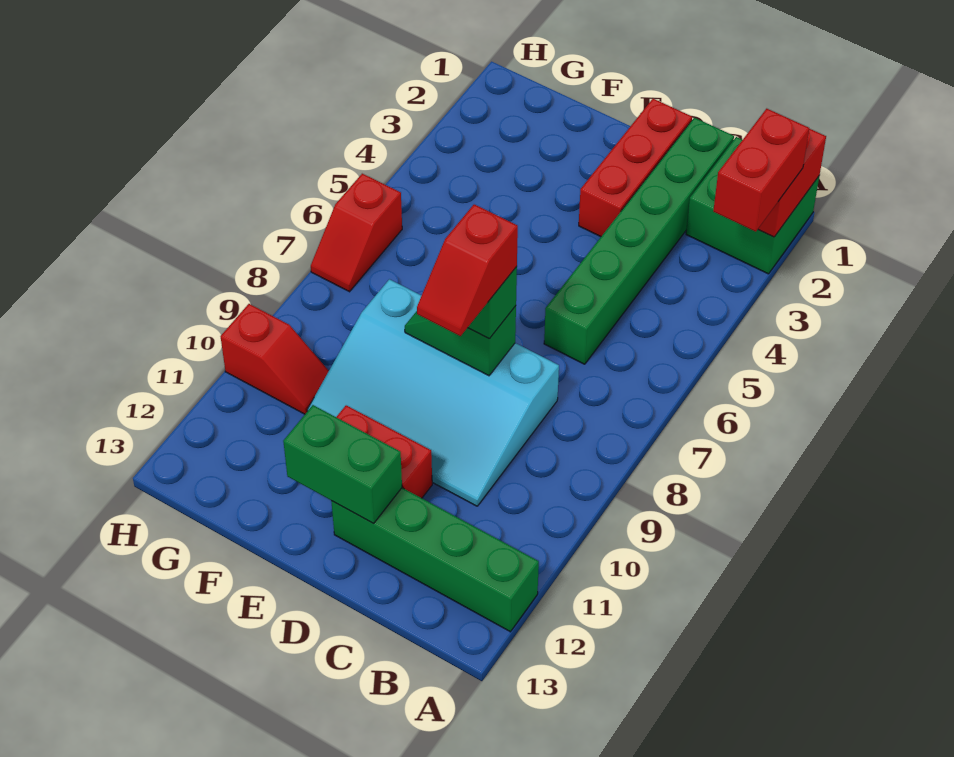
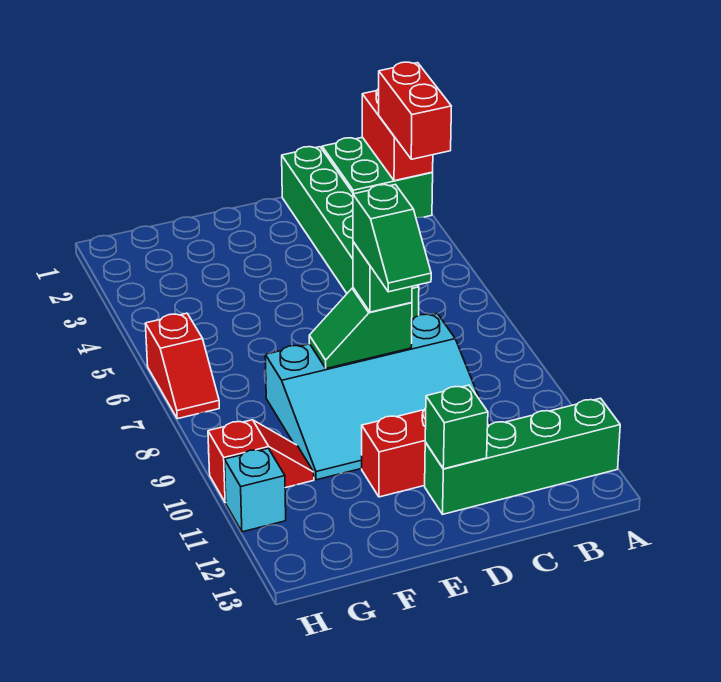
red brick D1:D3 level 1 -> none
red slope D8:D9 level 4 top 8 -> green slope D8:D9 level 4 top 8
green brick D12:E12 level 2 -> green brick D12 level 2
none -> cyan brick H11 level 1

